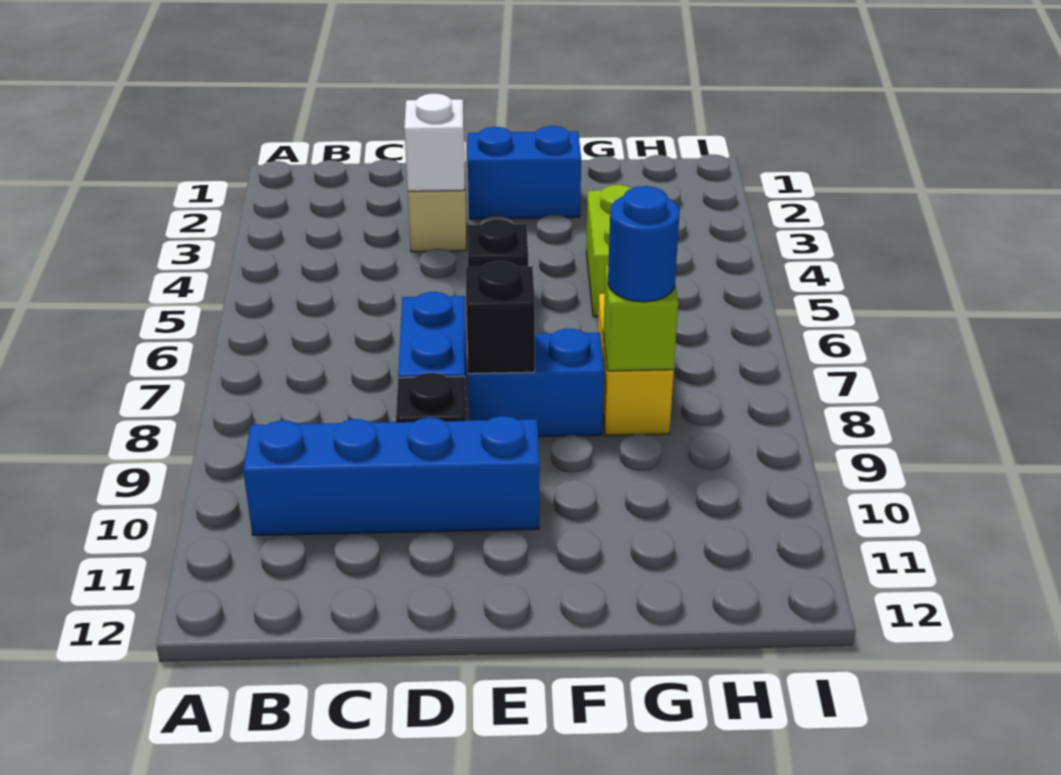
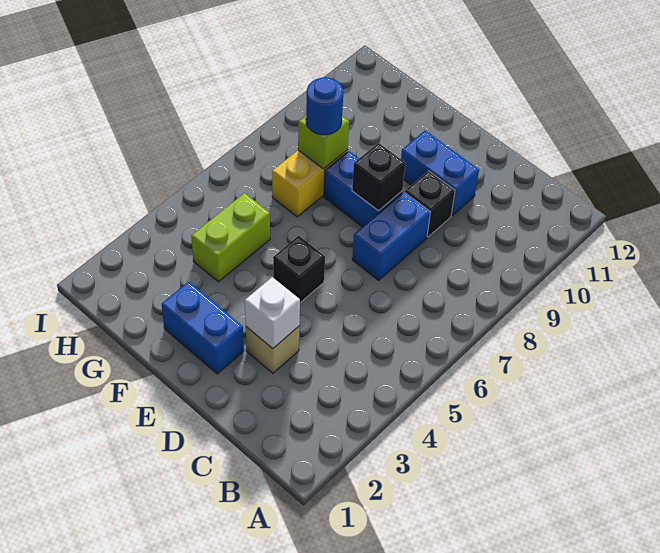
blue brick B10:E10 level 1 -> blue brick D10:E10 level 1

